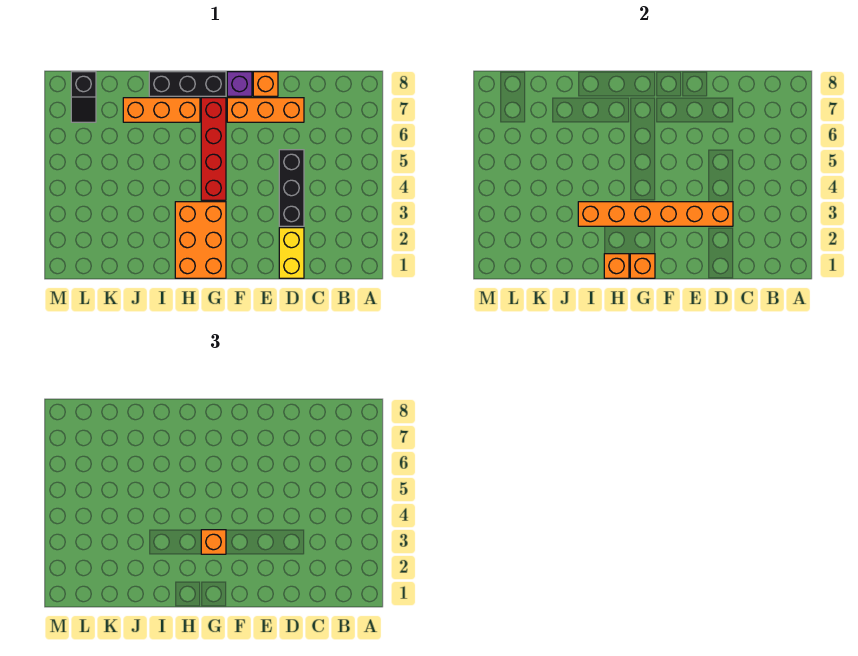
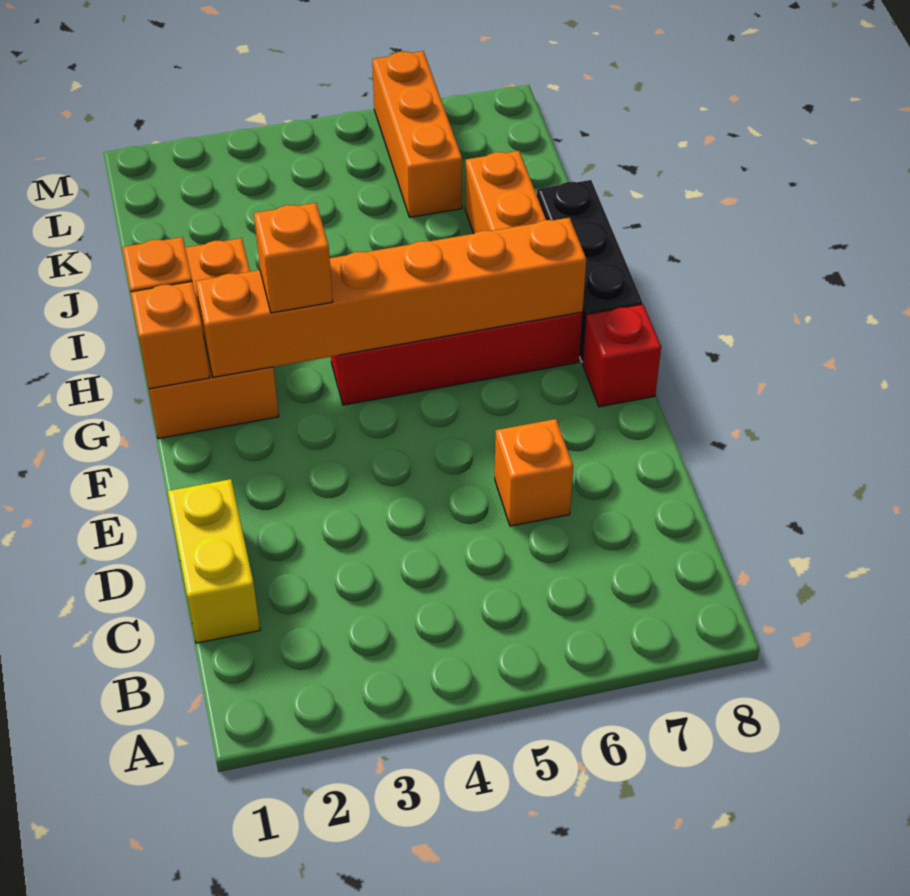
yellow brick D1:D2 level 1 -> yellow brick C1:D1 level 1
black brick D3:D5 level 1 -> none
orange brick D3:I3 level 2 -> orange brick G2:G7 level 2
orange brick D7:F7 level 1 -> orange brick K6:M6 level 1
orange brick E8 level 1 -> orange brick D6 level 1
purple brick F8 level 1 -> red brick F8 level 1
orange brick G1:H3 level 1 -> orange brick G1:I2 level 1
black slope L7:L8 level 1 top 8 -> none

